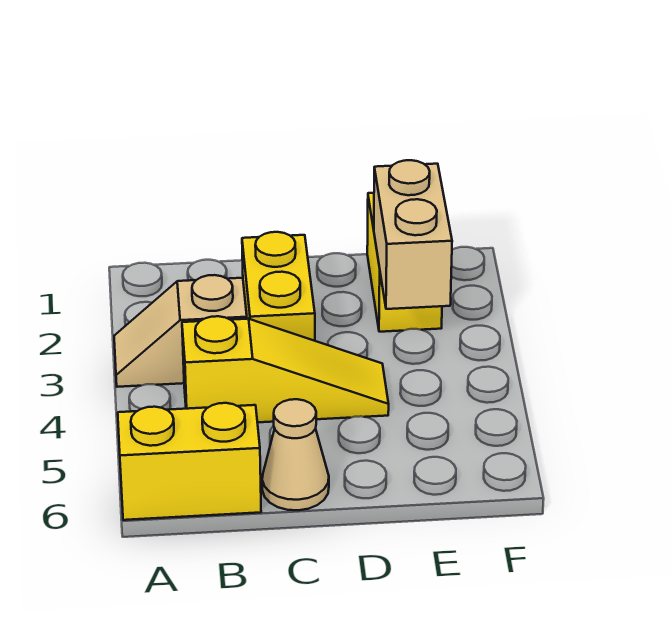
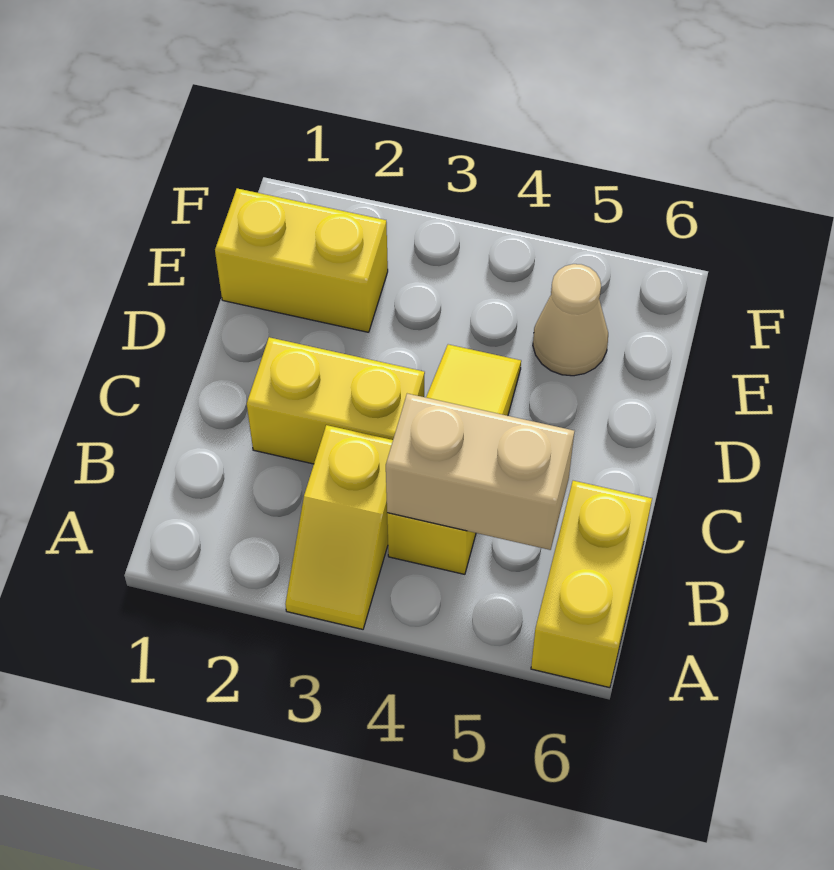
tan slope A3:B3 level 1 top B -> yellow slope A3:B3 level 1 top B
tan cone C6 level 1 -> tan cone E5 level 1
tan brick E2:E3 level 2 -> tan brick B4:B5 level 2

